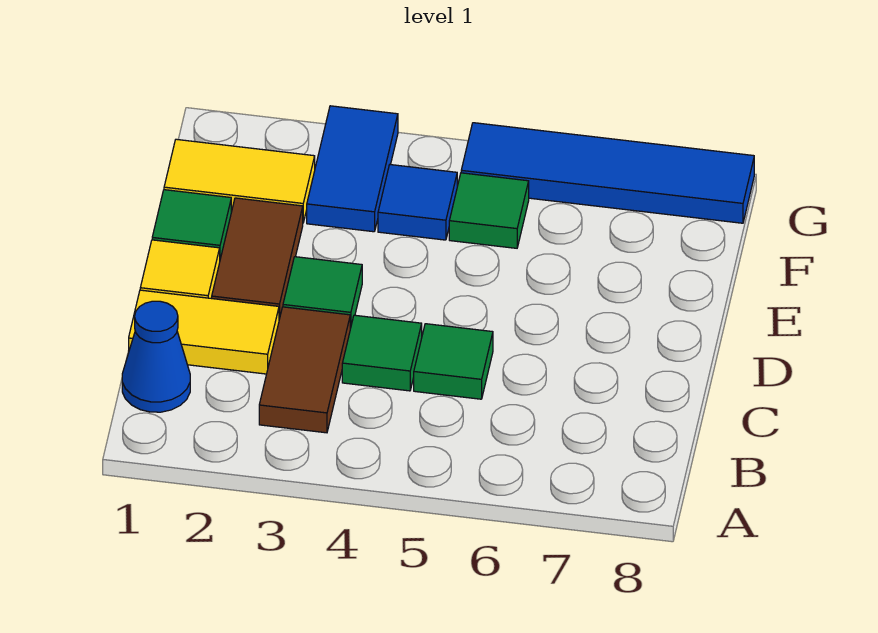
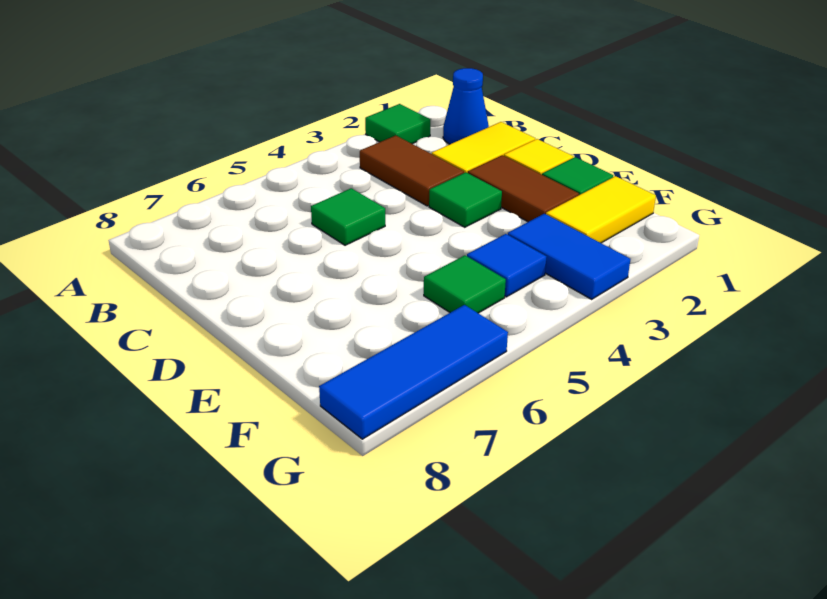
green tile C4 level 1 -> green tile A2 level 1
blue tile G5:G8 level 1 -> blue tile G6:G8 level 1

